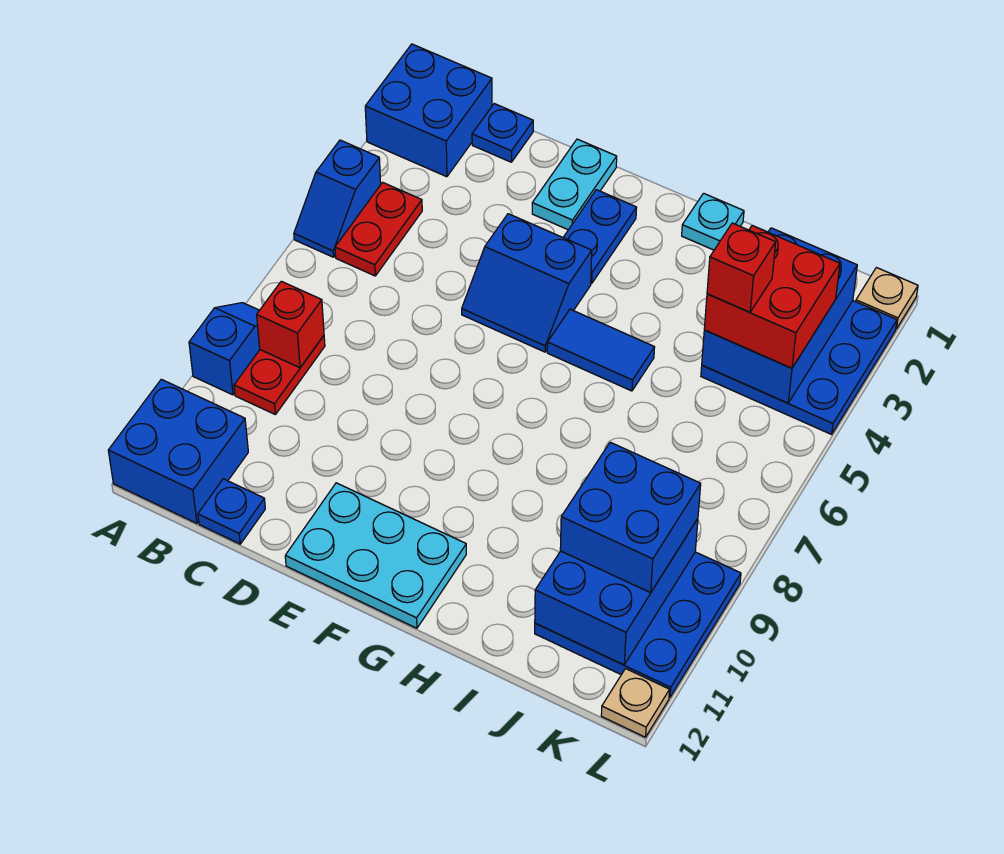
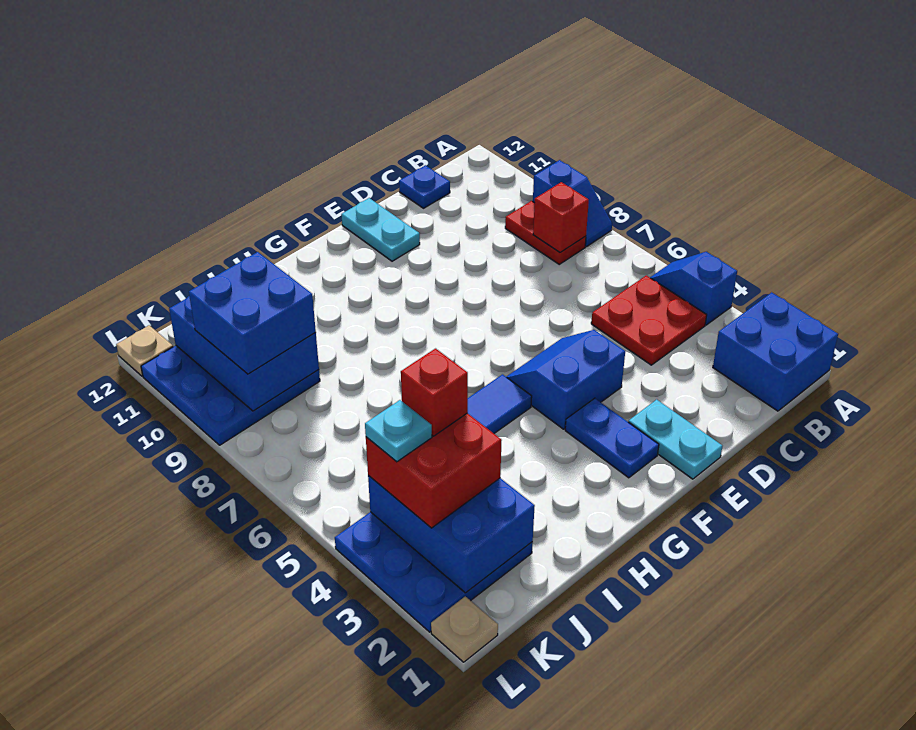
blue brick A11:B12 level 1 -> none
red plate B4:B5 level 1 -> red plate B4:C5 level 1
blue plate C1 level 1 -> none
cyan plate E11:G12 level 1 -> cyan plate E11:E12 level 1
cyan plate H1 level 1 -> cyan plate K4 level 4

